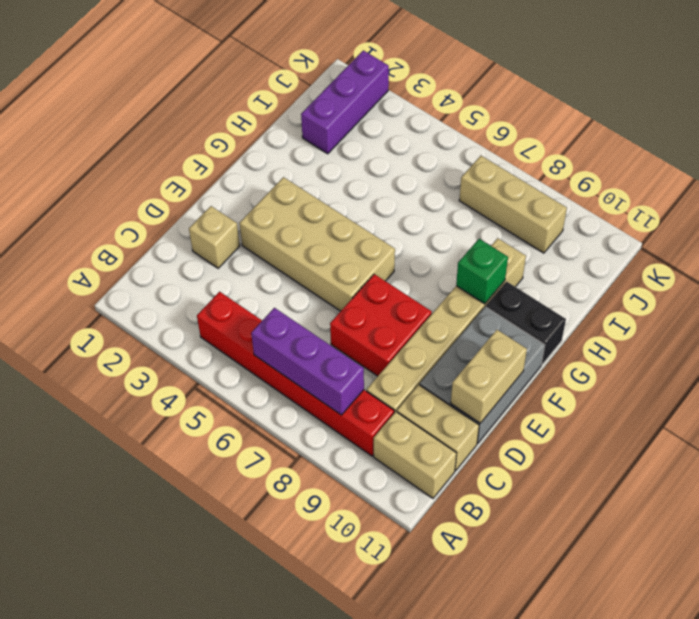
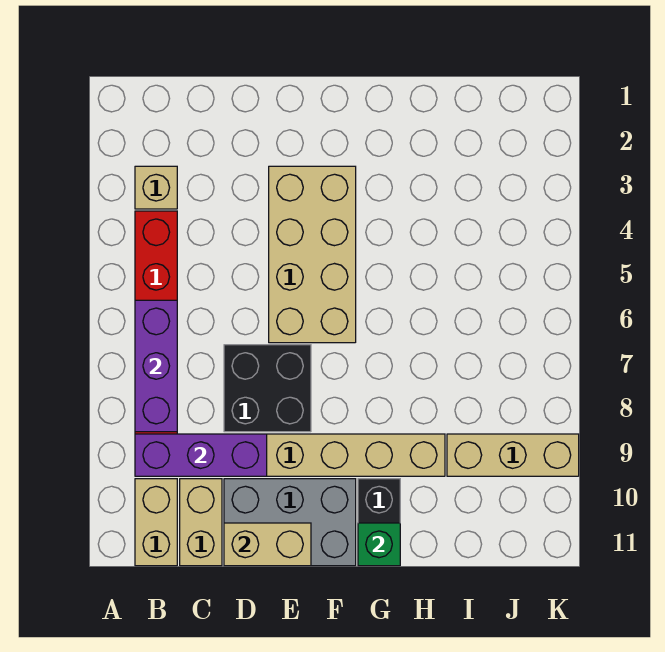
tan brick D2 level 1 -> tan brick B3 level 1
red brick D7:E8 level 1 -> black brick D7:E8 level 1
green brick G9 level 2 -> green brick G11 level 2
purple brick I2:K2 level 1 -> purple brick B9:D9 level 2
tan brick J7:J9 level 1 -> tan brick I9:K9 level 1

